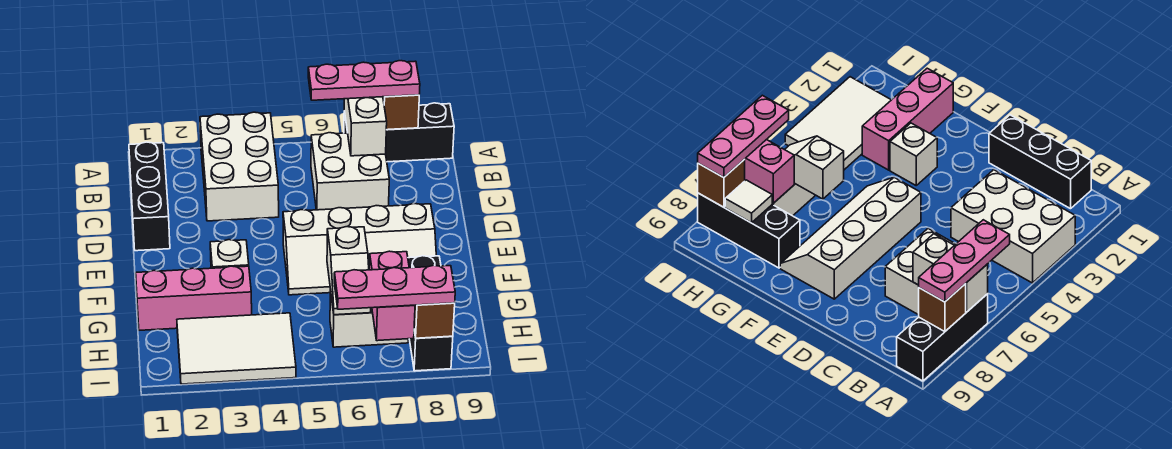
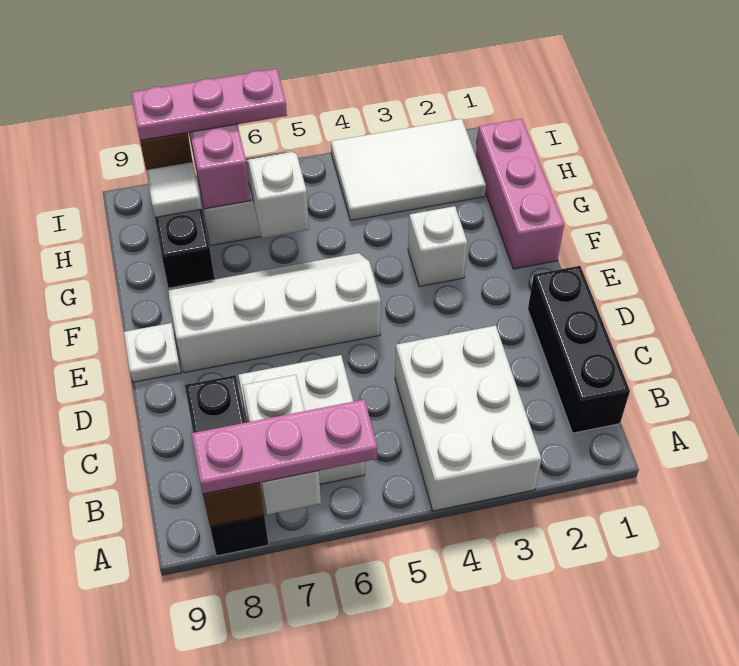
black brick A7:A9 level 1 -> black brick A8:C8 level 1
none -> white plate E9 level 1
pink brick G1:G3 level 1 -> pink brick F1:H1 level 1

